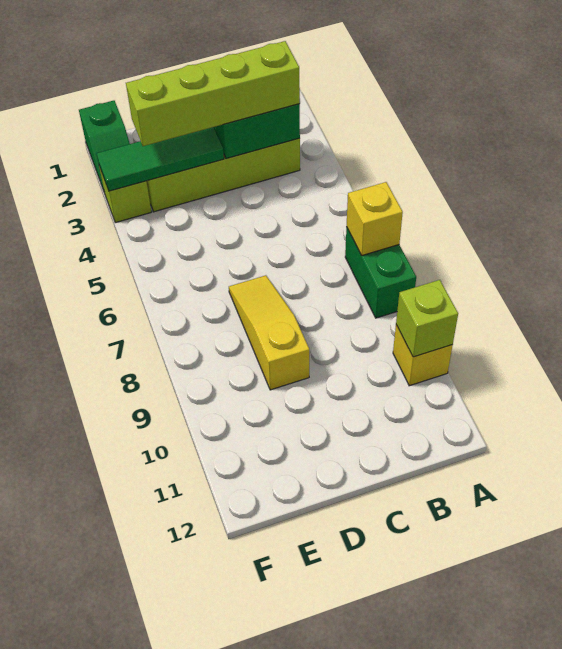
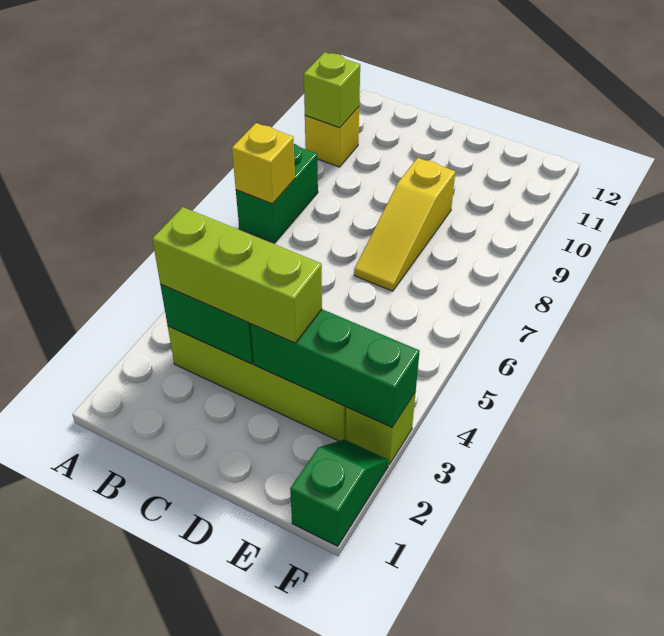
lime brick B3:E3 level 3 -> lime brick B3:D3 level 3
green tile D3:F3 level 2 -> green brick D3:F3 level 2

